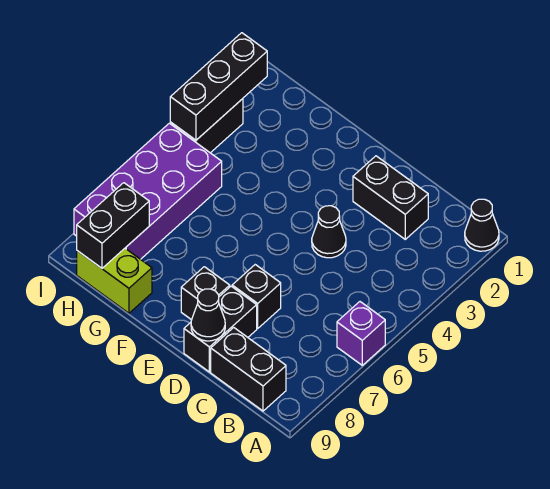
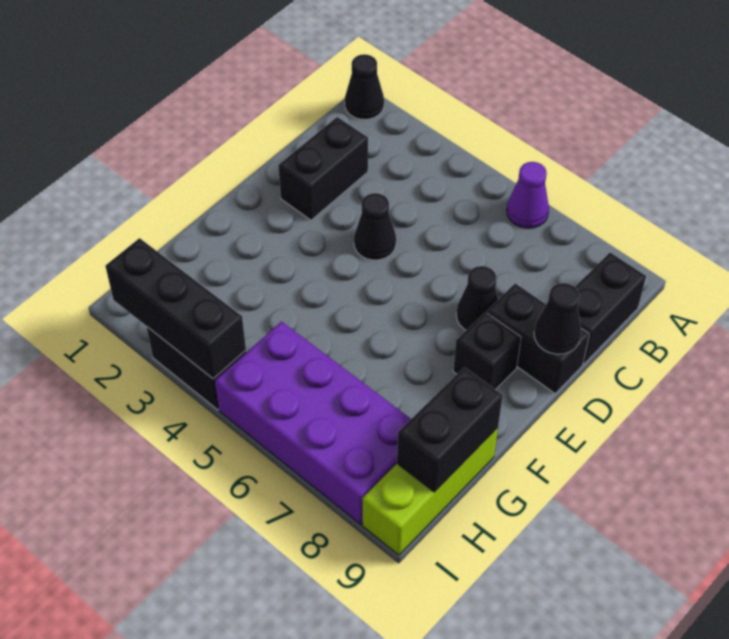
purple brick A6 level 1 -> purple cone A6 level 1
black brick D7 level 1 -> black cone D7 level 1
lime brick G9:H9 level 1 -> lime brick G9:I9 level 1
black brick H8:H9 level 2 -> black brick G9:H9 level 2

